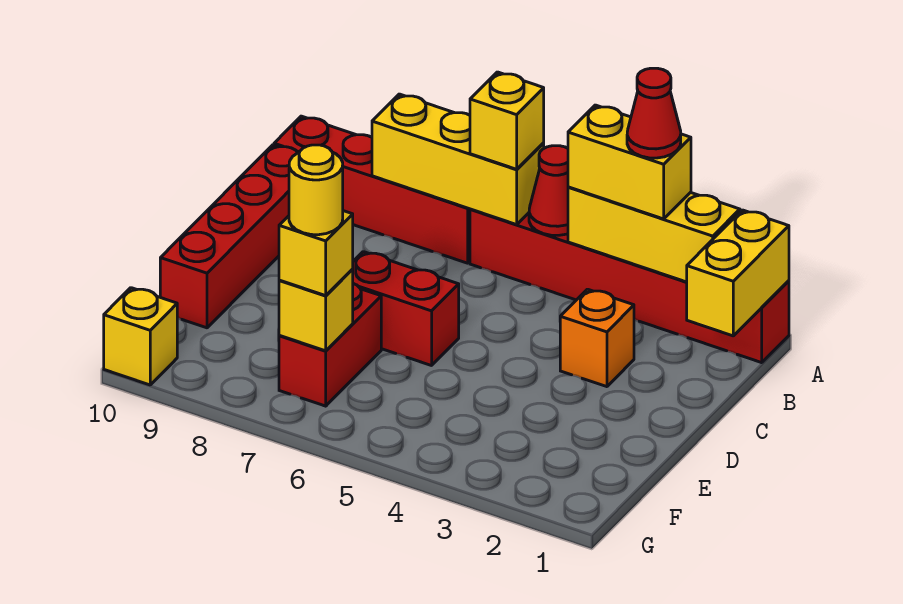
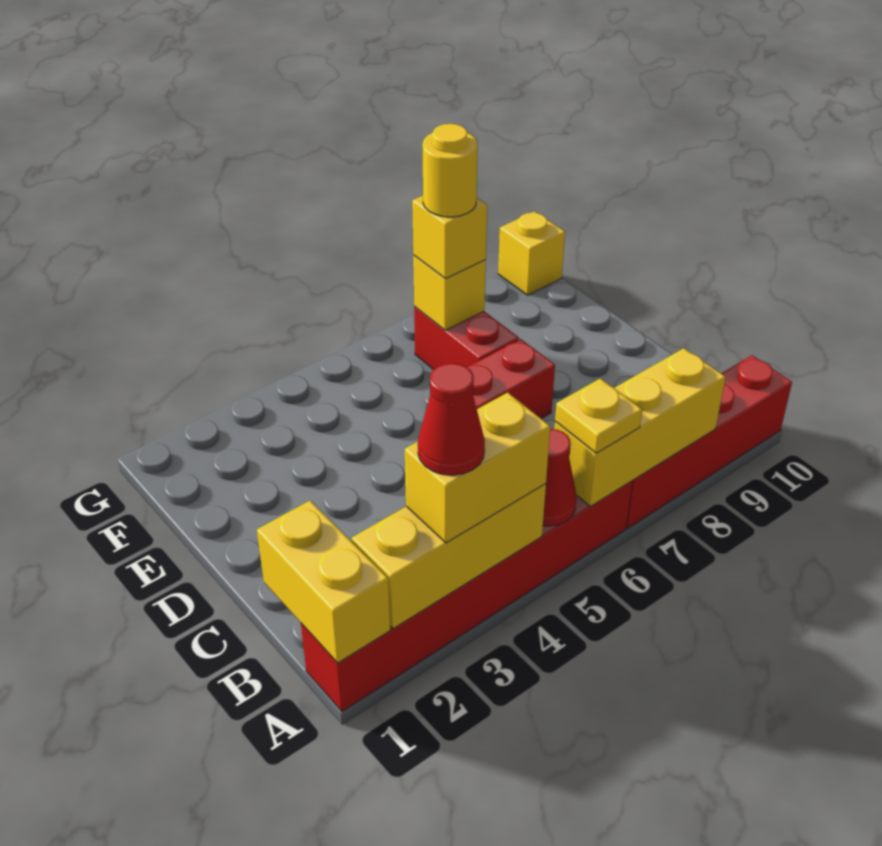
yellow brick A6 level 3 -> yellow plate A6 level 3
red brick B10:E10 level 1 -> none
orange brick C3 level 1 -> none

